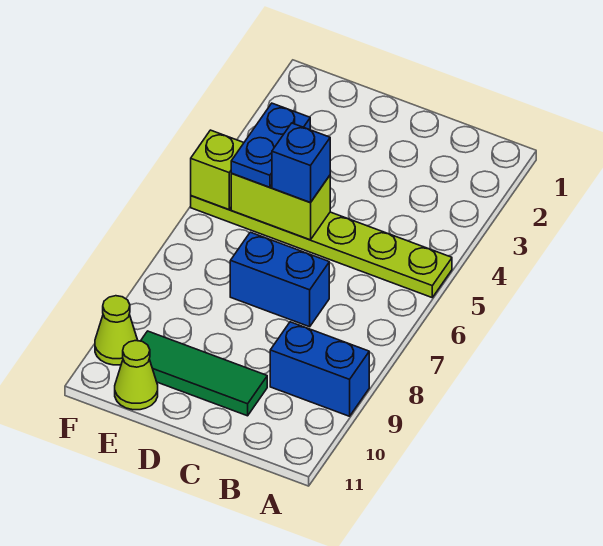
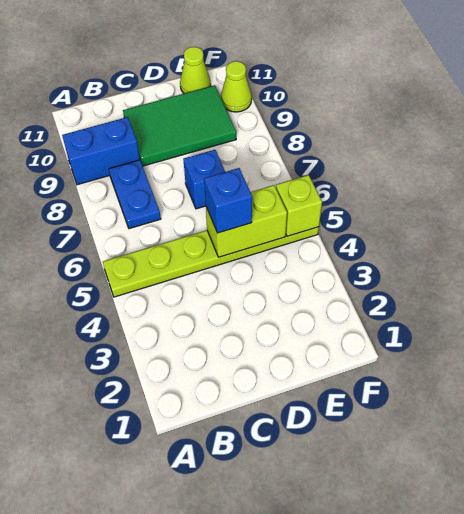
blue brick C7:D7 level 1 -> blue brick D7 level 1
green tile C10:E10 level 1 -> green tile C9:E10 level 1
blue plate E4:E5 level 3 -> blue plate B7:B8 level 1

